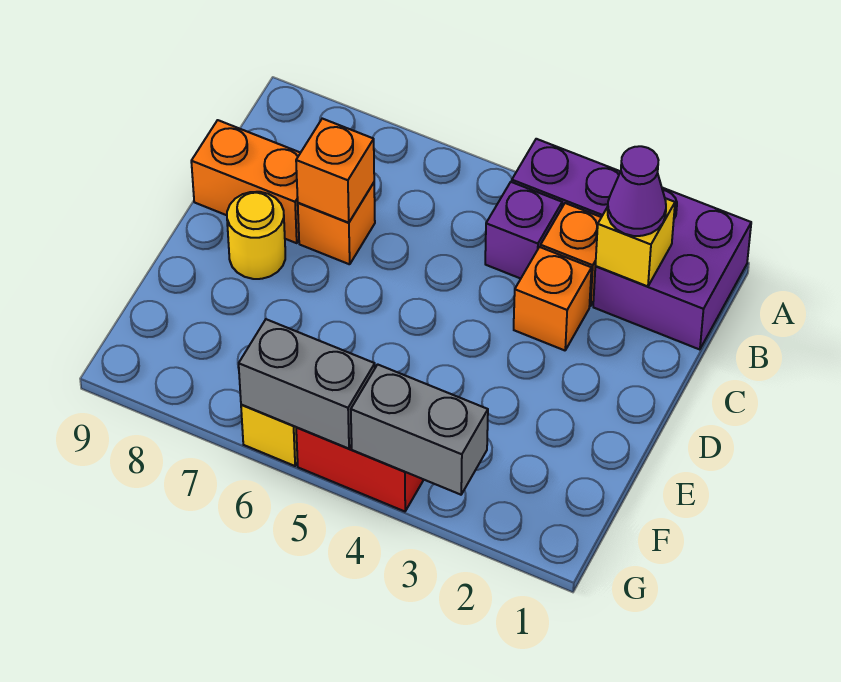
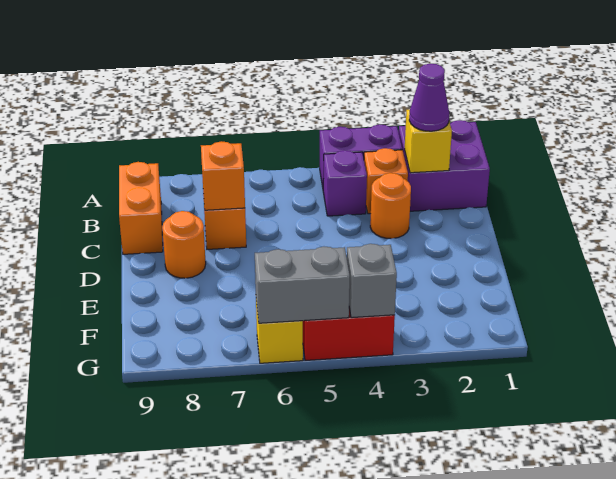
orange brick C3 level 1 -> orange round brick C3 level 1
orange brick C8:C9 level 1 -> orange brick B9:C9 level 1
yellow round brick D8 level 1 -> orange round brick D8 level 1
grey brick G3:G4 level 2 -> grey brick G4 level 2

